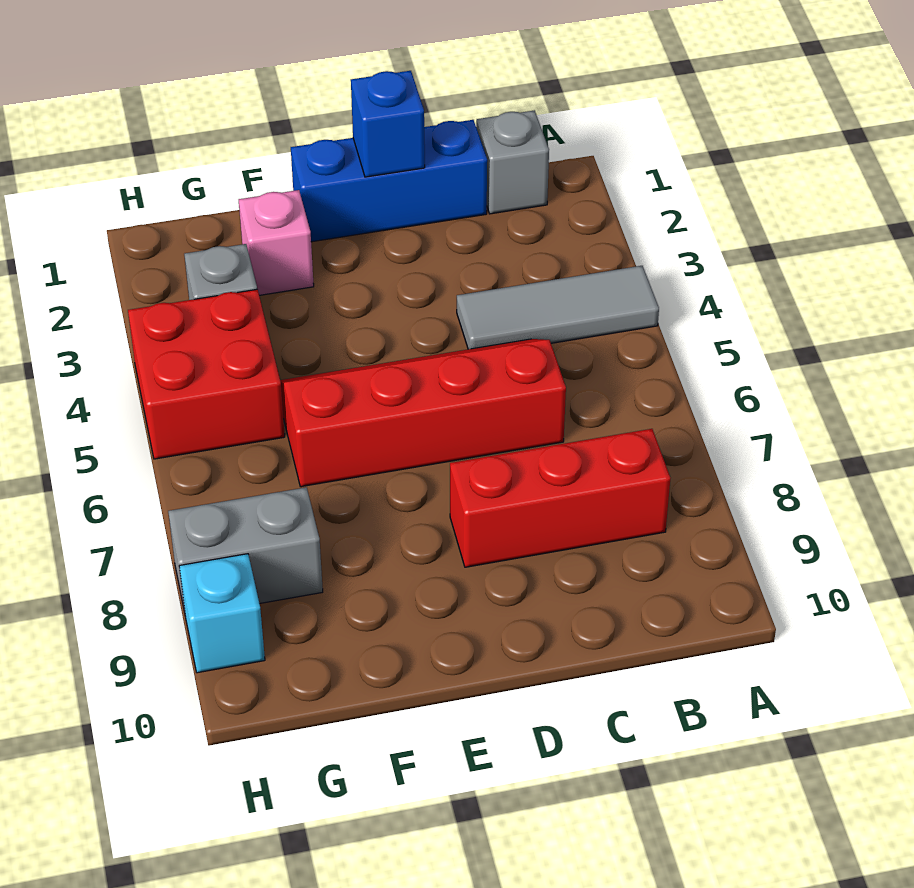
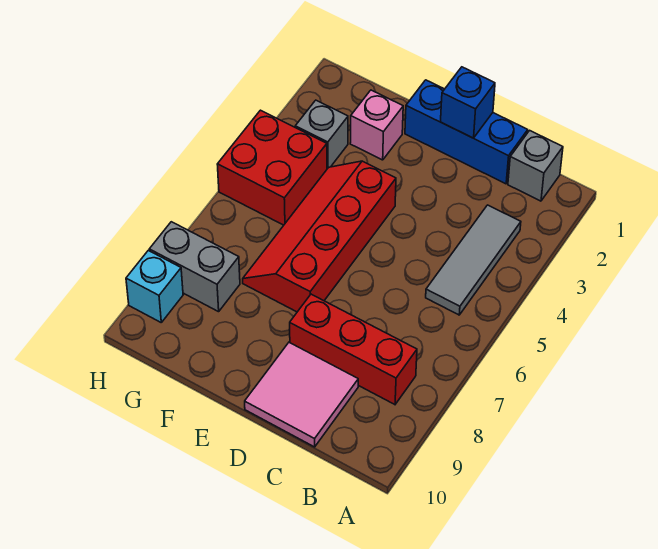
grey tile A4:C4 level 1 -> grey tile B3:B5 level 1
red slope C5:F6 level 1 top 6 -> red slope E4:F7 level 1 top E
none -> pink tile C9:D10 level 1

